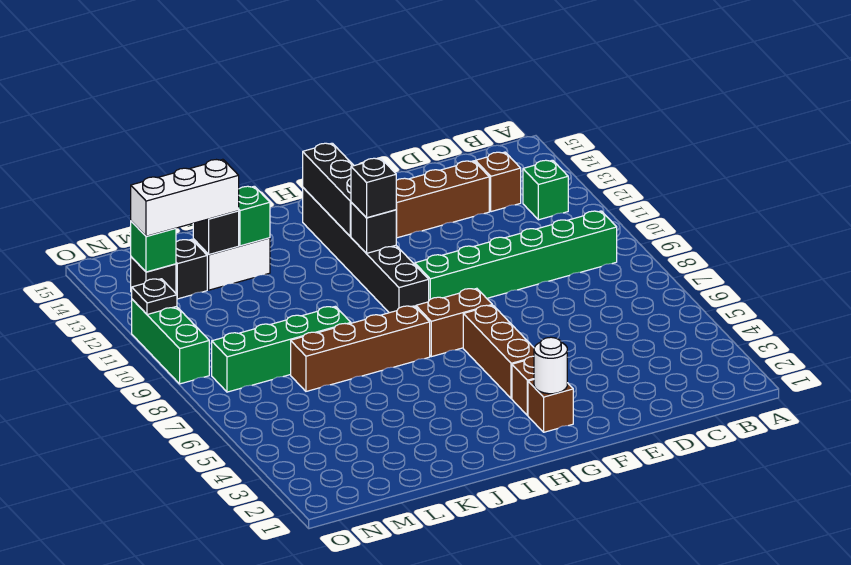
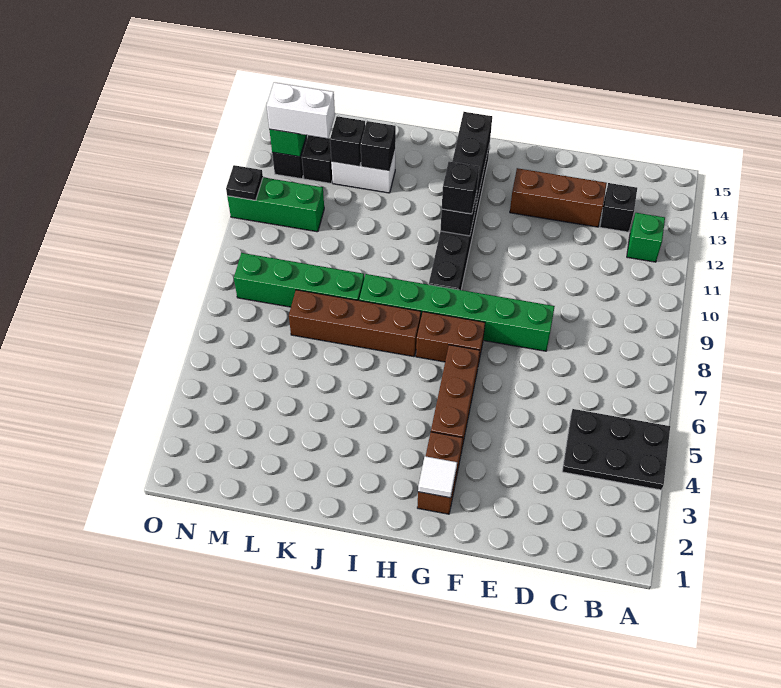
none -> black plate A4:C5 level 1
green brick B9:G9 level 1 -> green brick E8:J8 level 1
brown brick C13 level 1 -> black brick C13 level 1
white round brick G2 level 2 -> white tile G2 level 2
green brick K13 level 2 -> black brick K13 level 2
white brick L13:N13 level 3 -> white brick M13:N13 level 3
green brick O9:O11 level 1 -> green brick M11:O11 level 1

